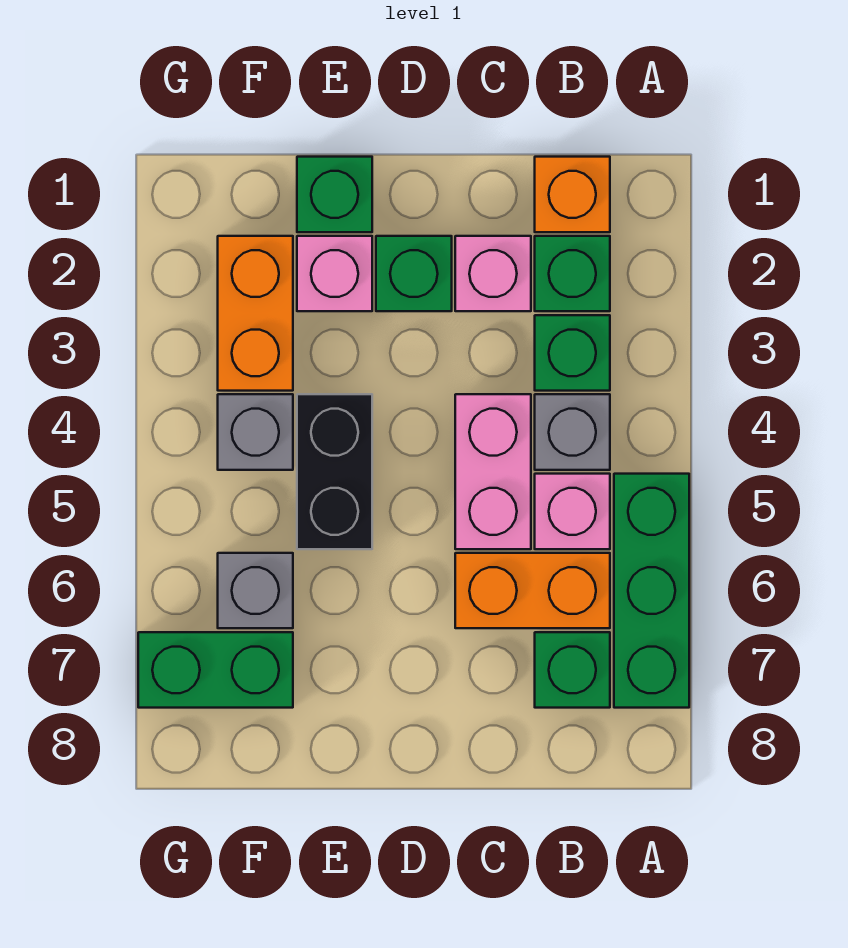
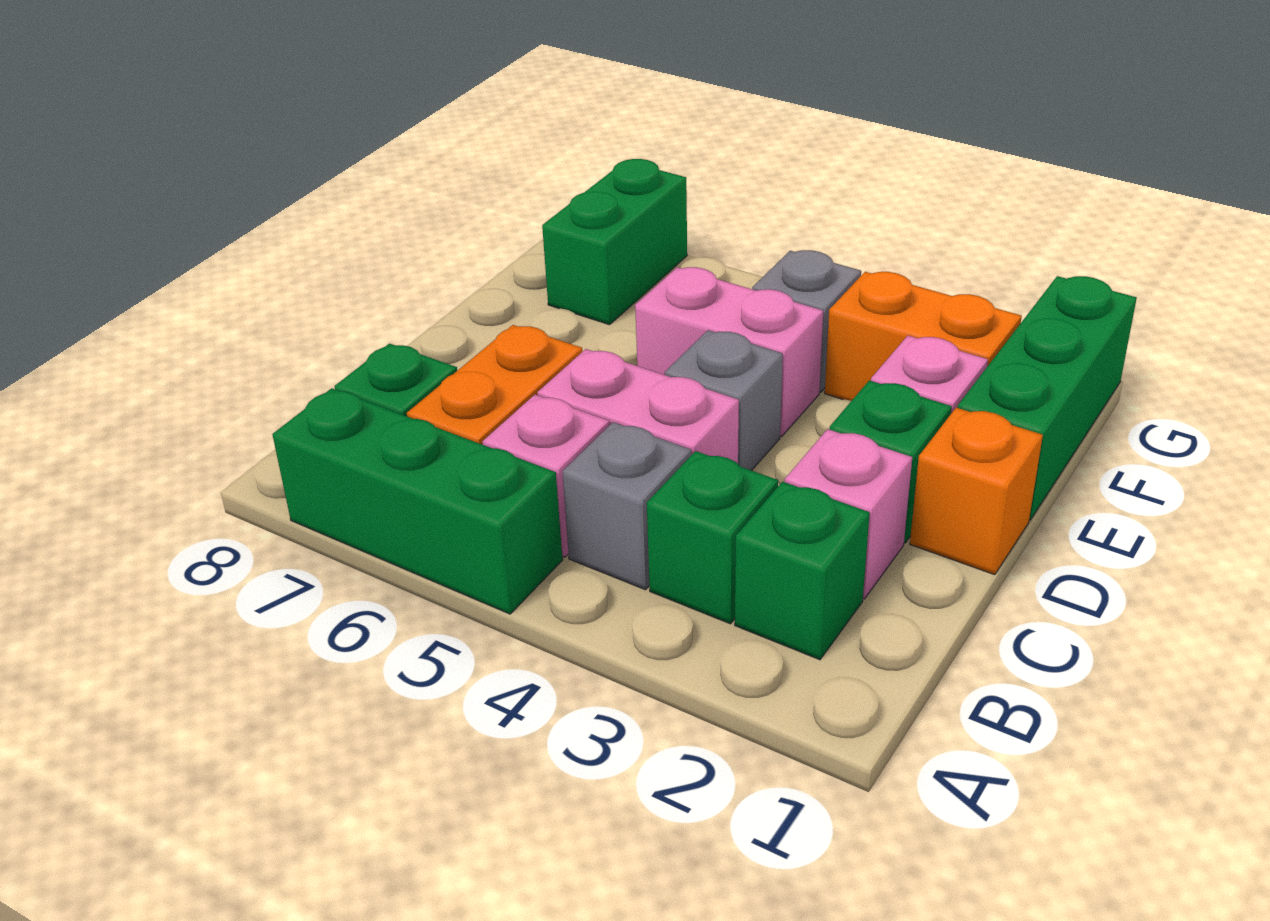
orange brick B1 level 1 -> orange brick D1 level 1
green brick E1 level 1 -> green brick E1:G1 level 1
black brick E4:E5 level 1 -> pink brick E4:E5 level 1
grey brick F6 level 1 -> grey brick D4 level 1

